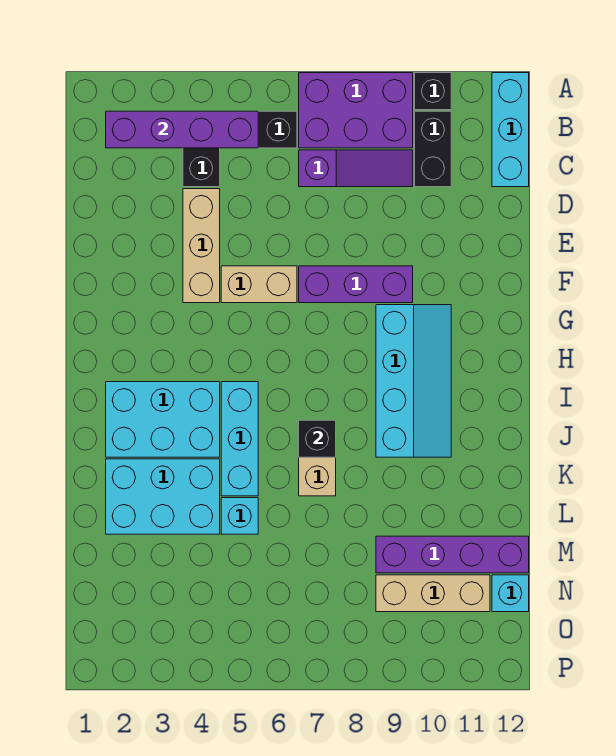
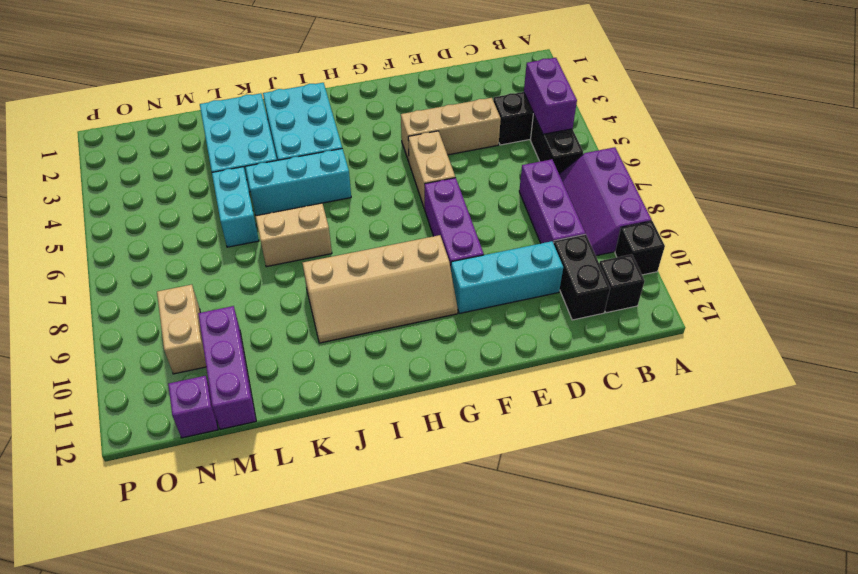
purple brick A7:B9 level 1 -> purple slope A7:B9 level 1 top A
cyan brick A12:C12 level 1 -> cyan brick D10:F10 level 1
purple brick B2:B5 level 2 -> purple brick B4:B5 level 2
black brick B10:C10 level 1 -> black brick C10:C11 level 1
purple slope C7:C9 level 1 top 7 -> purple brick C7:C9 level 1
cyan slope G9:J10 level 1 top 9 -> tan slope G9:J10 level 1 top 9
black brick J7 level 2 -> black brick B11 level 1
cyan brick L5 level 1 -> cyan brick L5:L6 level 1
purple brick M9:M12 level 1 -> purple brick M10:M12 level 1
tan brick N9:N11 level 1 -> tan brick N9:N10 level 1
cyan brick N12 level 1 -> purple brick N12 level 1

